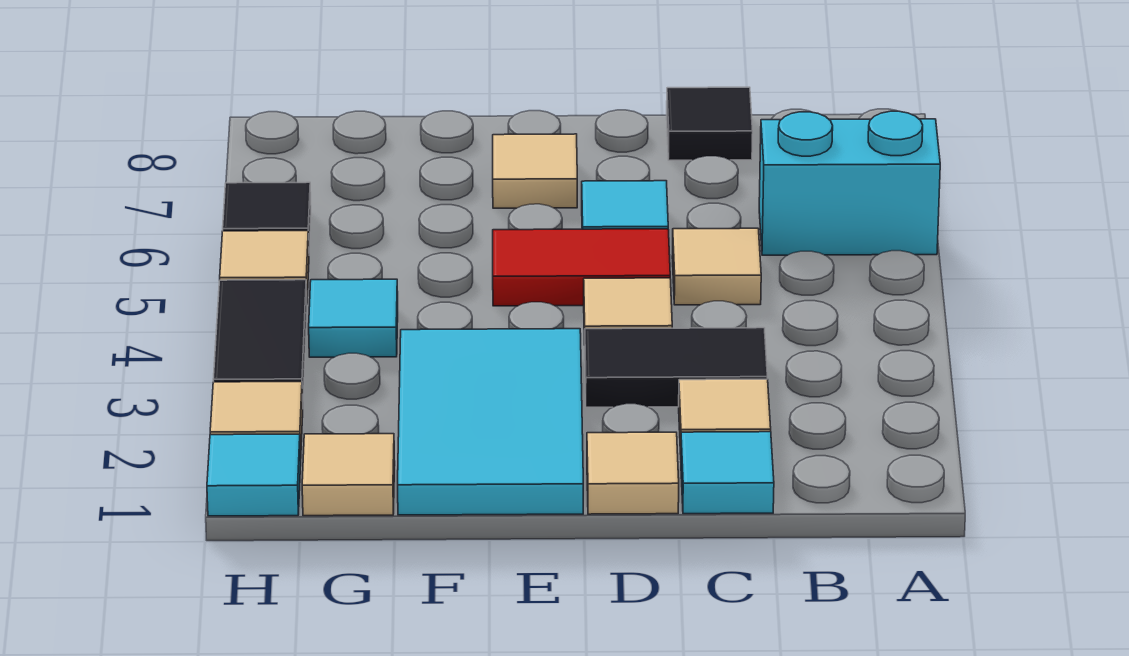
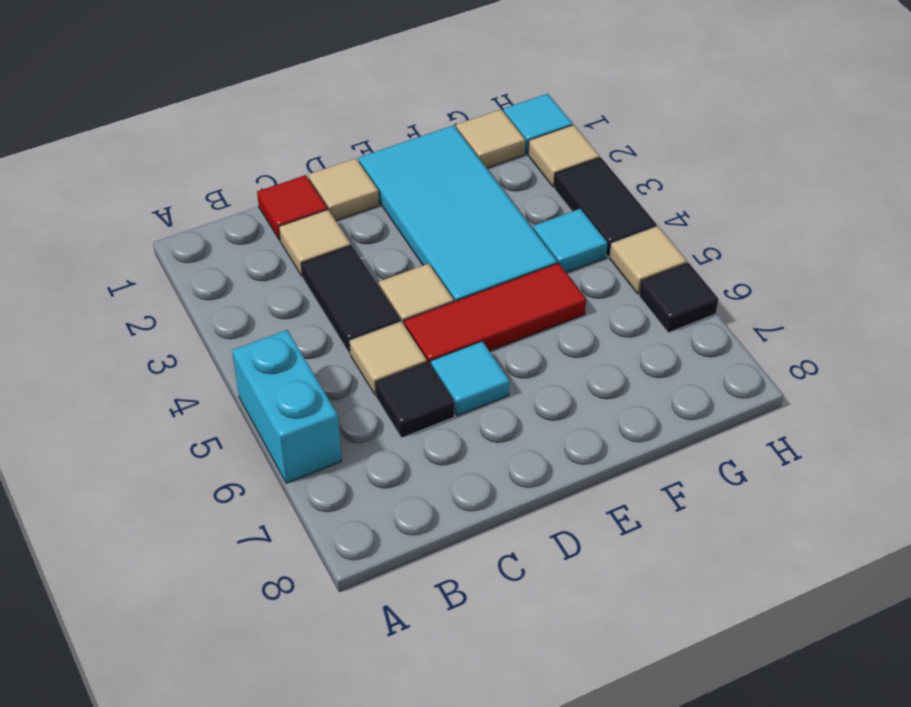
cyan brick A6:B6 level 1 -> cyan brick A5:A6 level 1
cyan tile C1 level 1 -> red tile C1 level 1
black tile C3:D3 level 1 -> black tile C3:C4 level 1
black tile C8 level 1 -> black tile C6 level 1
red tile D5:E5 level 1 -> red tile D5:F5 level 1
cyan tile E1:F3 level 1 -> cyan tile E1:F4 level 1
tan tile E7 level 1 -> none

